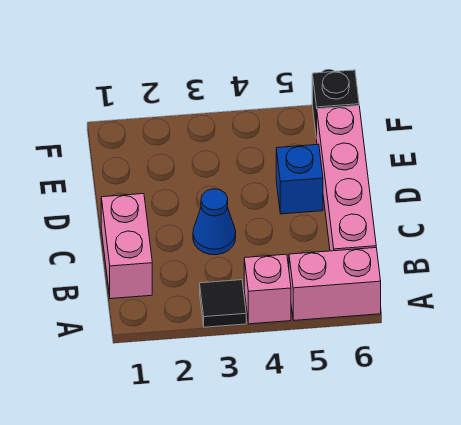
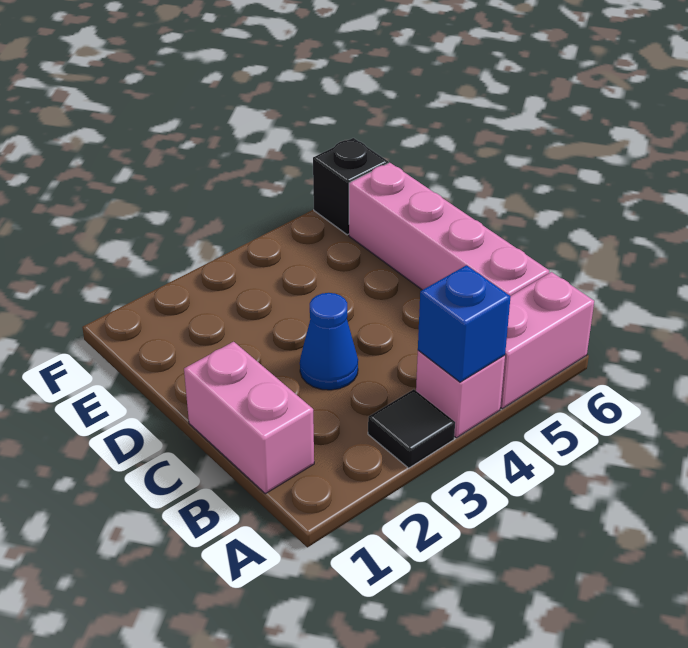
blue brick D5 level 1 -> blue brick A4 level 2

